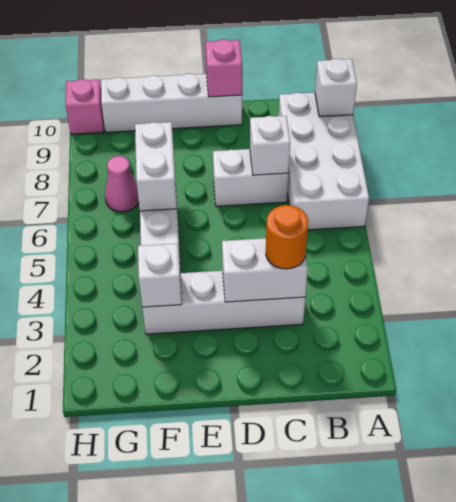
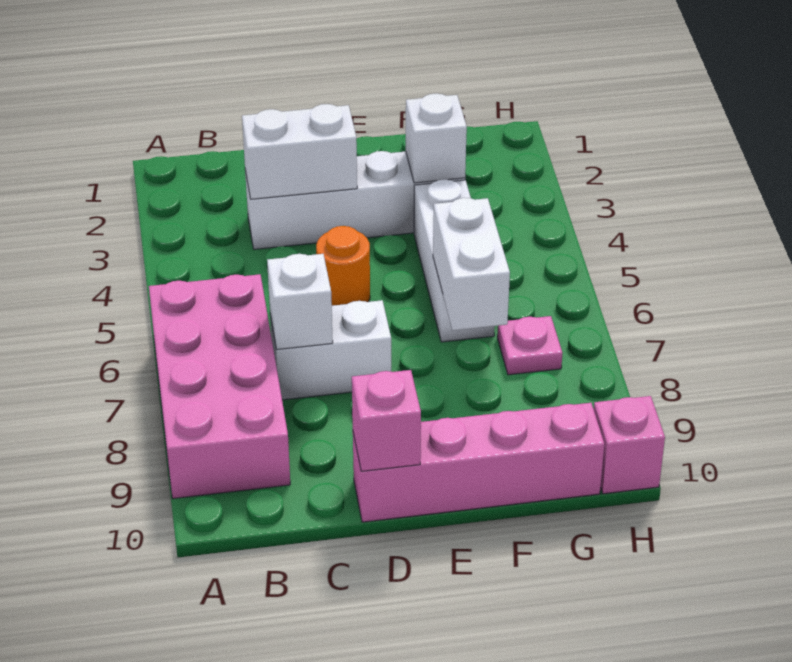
white brick A6:B9 level 1 -> pink brick A6:B9 level 1
white brick A9 level 2 -> none
orange round brick C3 level 3 -> orange round brick D5 level 1
white brick D10:G10 level 1 -> pink brick D10:G10 level 1
pink cone G7 level 1 -> pink plate G7 level 1

